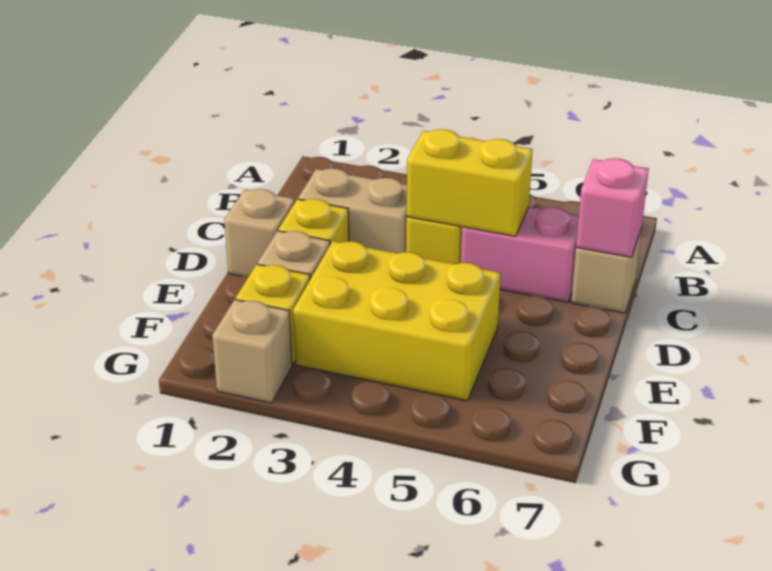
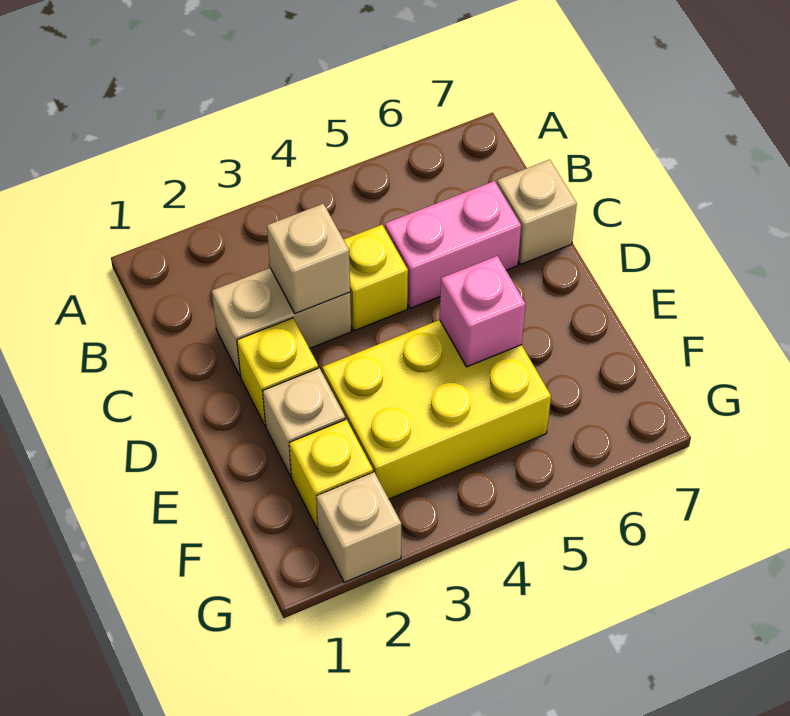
yellow brick C4:C5 level 2 -> none
pink brick C7 level 2 -> pink brick E5 level 2
tan brick D1 level 1 -> tan brick C3 level 2

